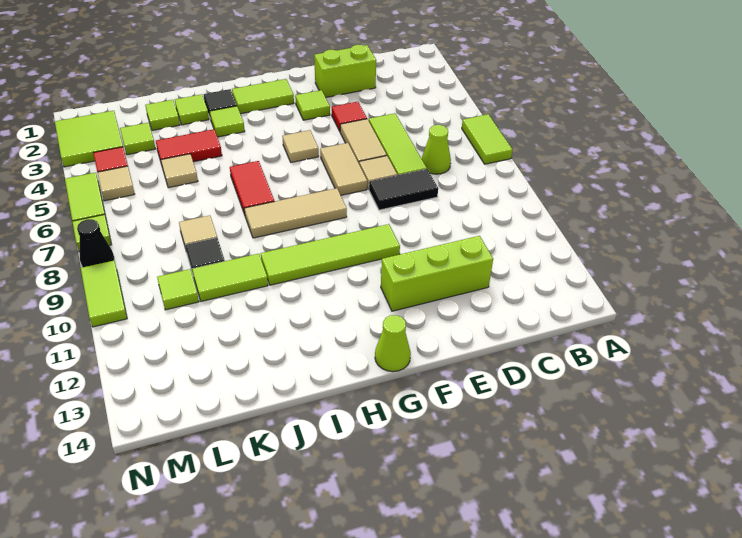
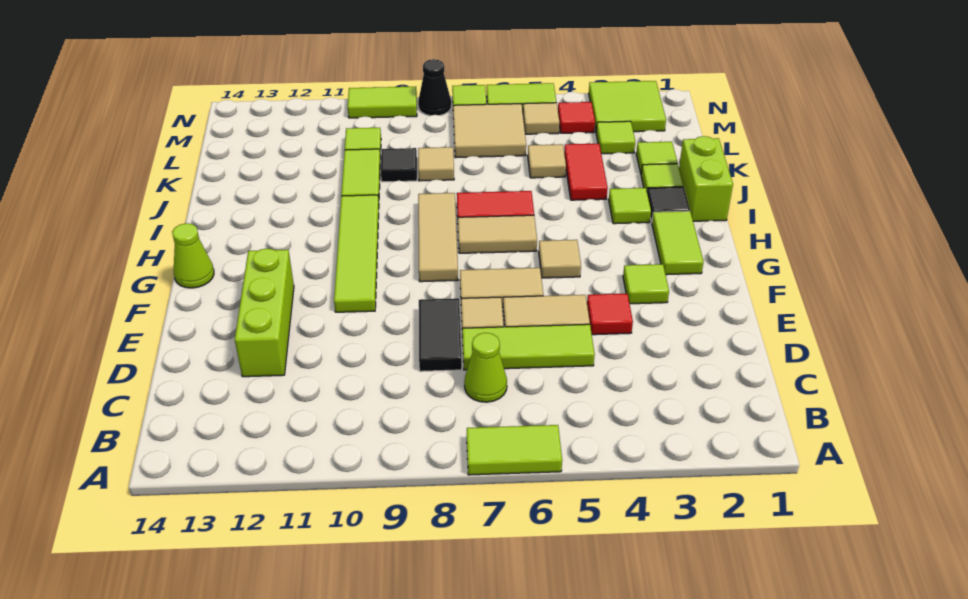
lime brick D2:E2 level 1 -> lime brick I1:J1 level 1
none -> tan tile H6:H7 level 1
none -> tan tile L6:M7 level 1

